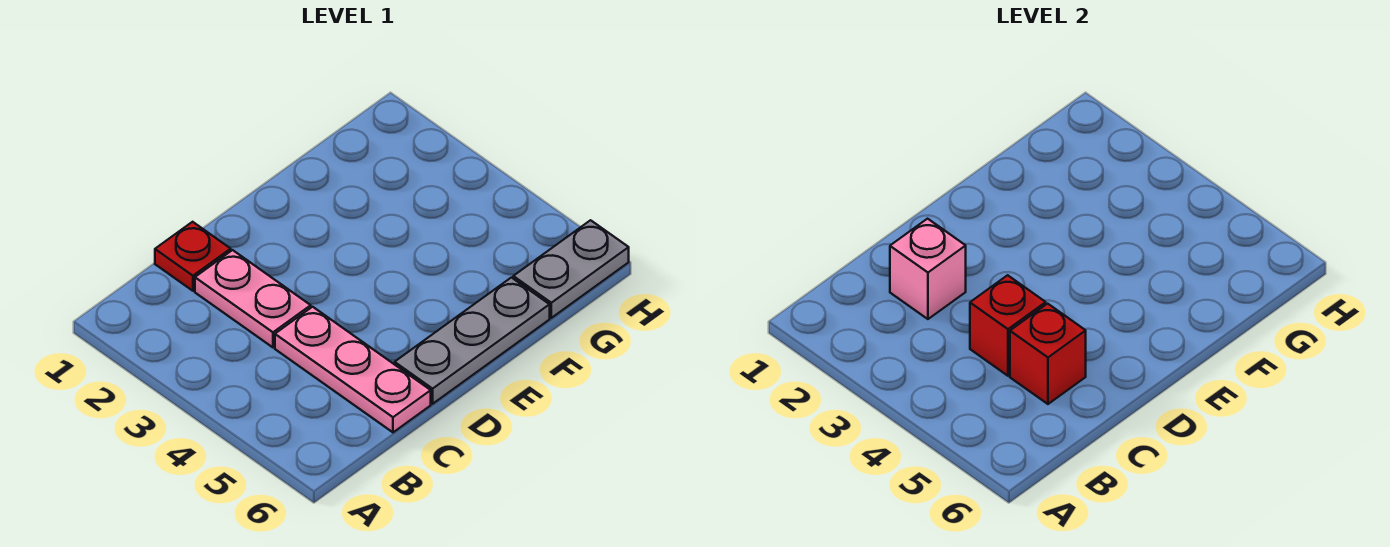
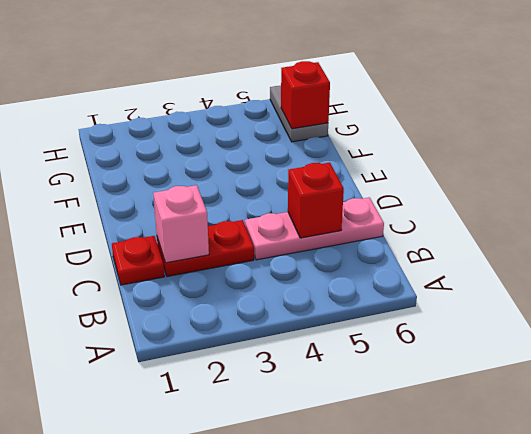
pink plate C2:C3 level 1 -> red plate C2:C3 level 1
red brick C4 level 2 -> red brick G6 level 2
grey plate D6:F6 level 1 -> none

